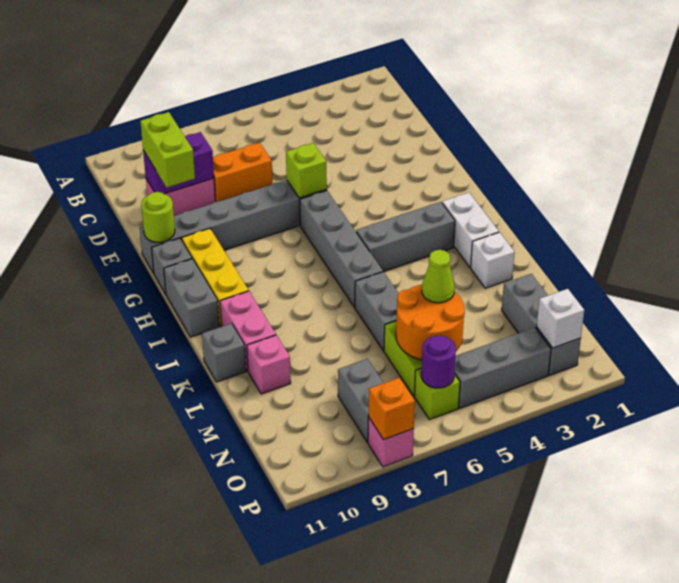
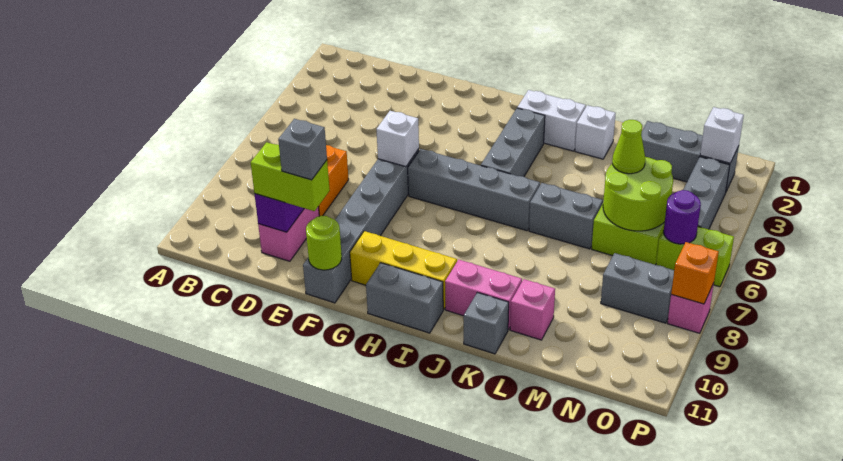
lime brick F6 level 2 -> white brick F6 level 2
grey brick G11 level 1 -> grey brick E10 level 4
orange round brick M5:N6 level 2 -> lime round brick M5:N6 level 2
lime brick O6 level 1 -> lime brick O6:P6 level 1

